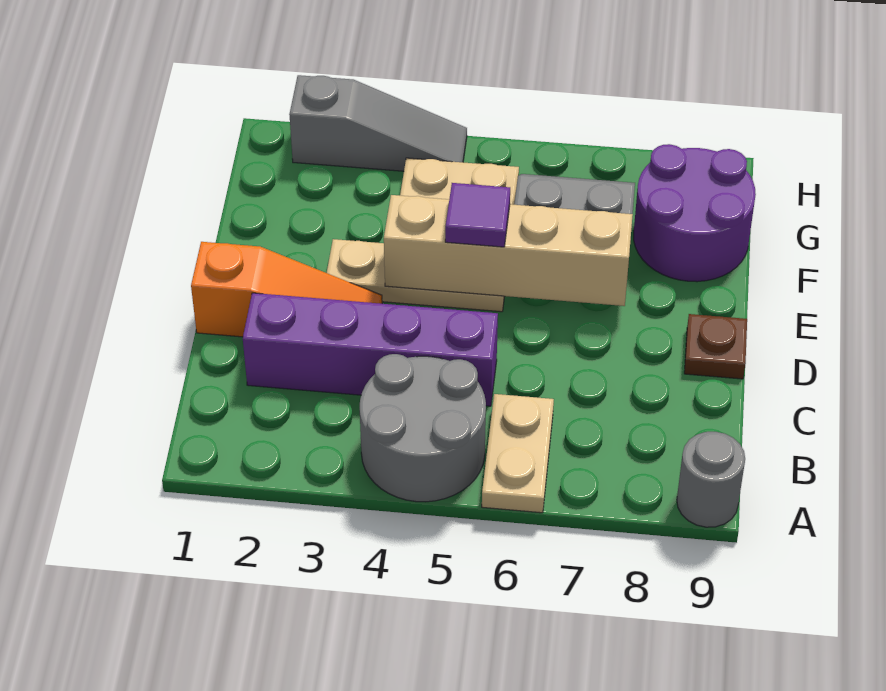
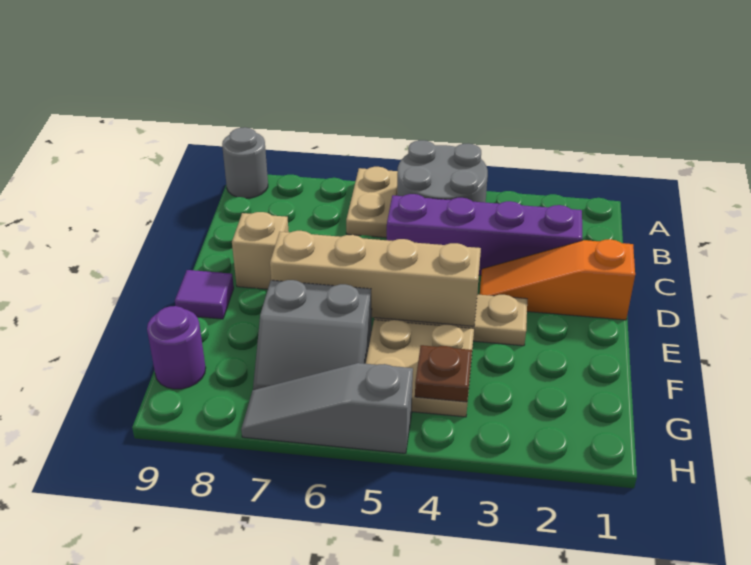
none -> tan brick D8 level 1
brown plate D9 level 1 -> brown plate G4 level 2
purple tile E5 level 3 -> purple tile E9 level 1
purple round brick F8:G9 level 1 -> purple round brick G9 level 1
grey slope H2:H4 level 1 top 2 -> grey slope H5:H7 level 1 top 5

